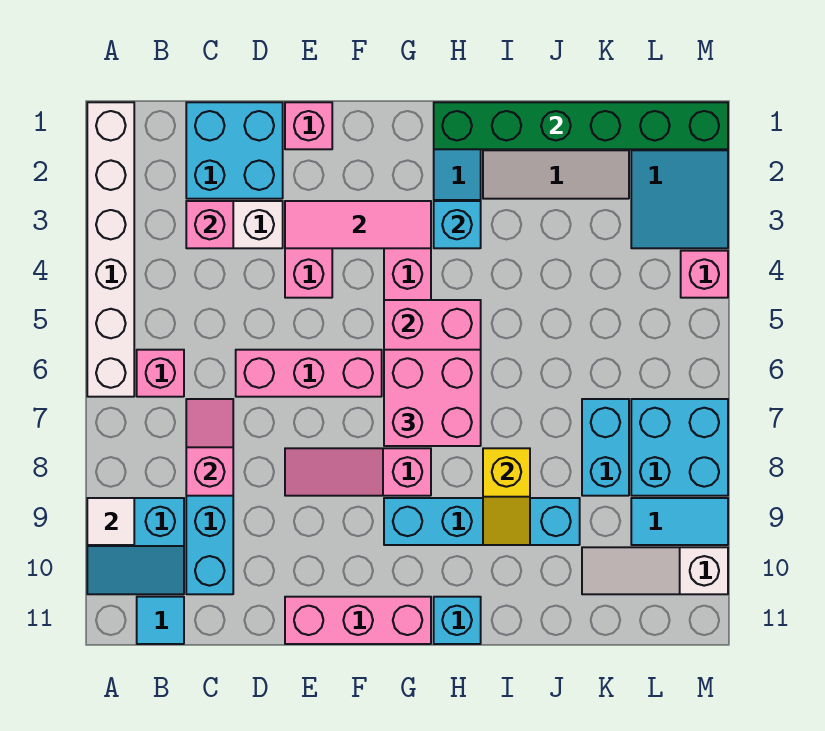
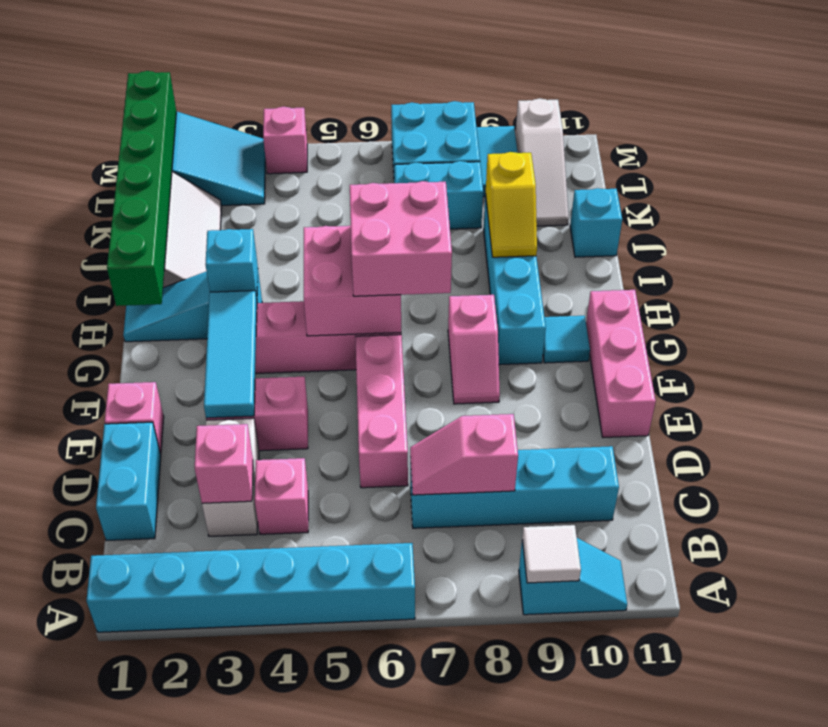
white brick A1:A6 level 1 -> cyan brick A1:A6 level 1
cyan slope A9:B10 level 1 top 9 -> cyan slope A9:A10 level 1 top 9
pink brick B6 level 1 -> pink brick C4 level 1
cyan tile B11 level 1 -> cyan tile G10 level 1
cyan brick C1:D2 level 1 -> cyan brick C1:D1 level 1
pink tile E3:G3 level 2 -> cyan tile E3:G3 level 2
pink slope E8:G8 level 1 top G -> pink slope F8:G8 level 1 top G
cyan brick H11 level 1 -> cyan brick J11 level 1
yellow slope I8:I9 level 2 top 8 -> yellow slope I9:J9 level 2 top J

